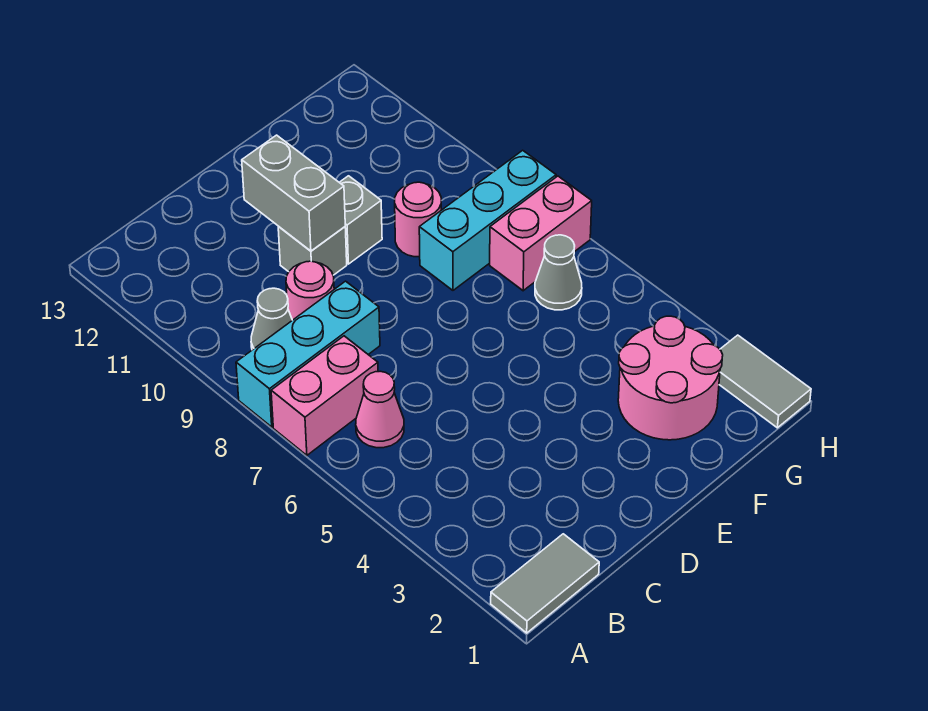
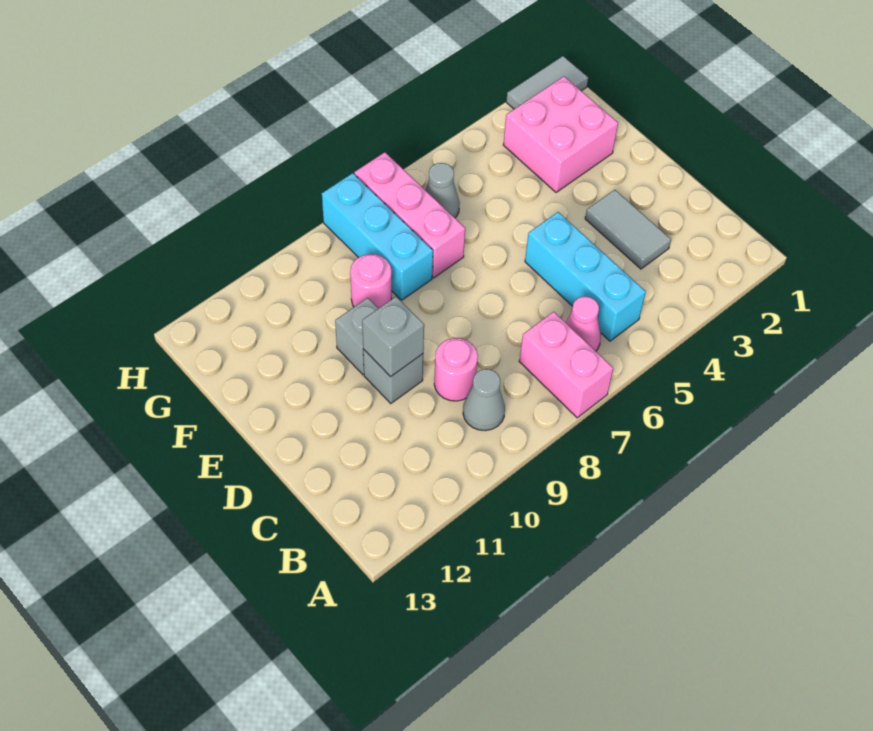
grey tile A1:B1 level 1 -> grey tile C3:D3 level 1
cyan brick A8:C8 level 1 -> cyan brick B5:D5 level 1
grey brick D10:D11 level 2 -> grey brick D10 level 2
pink round brick F2:G3 level 1 -> pink brick F2:G3 level 1
pink brick G7:H7 level 1 -> pink brick F7:H7 level 1

